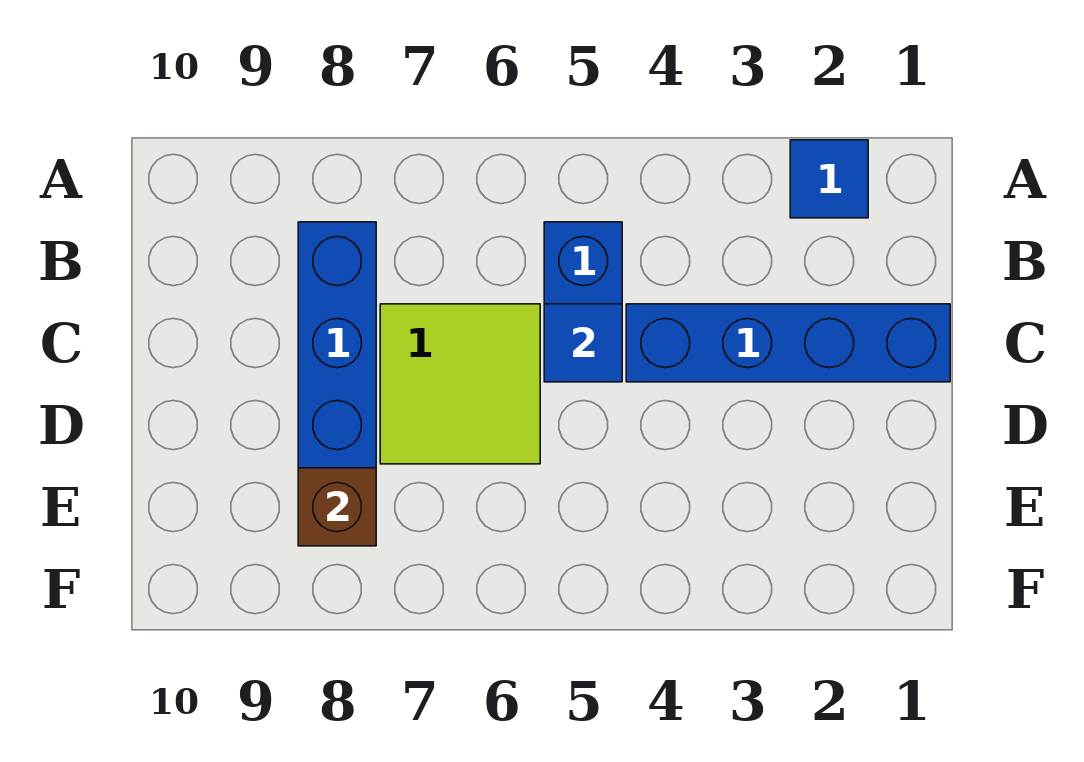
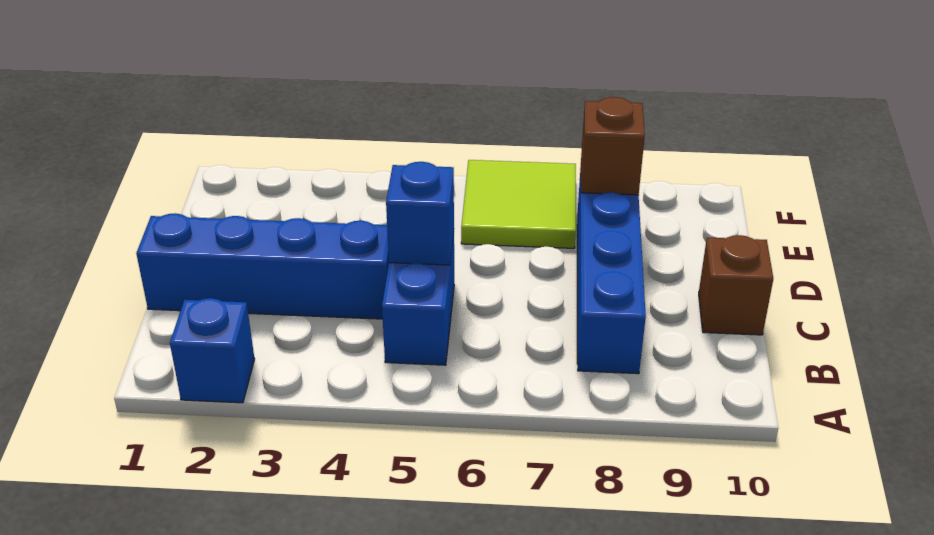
blue tile A2 level 1 -> blue brick A2 level 1
blue tile C5 level 2 -> blue brick C5 level 2
lime tile C6:D7 level 1 -> lime tile E6:F7 level 1
none -> brown brick C10 level 1

